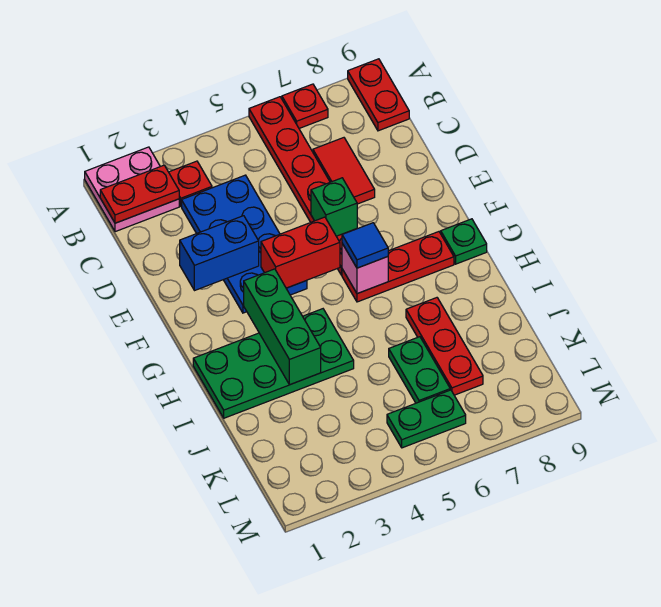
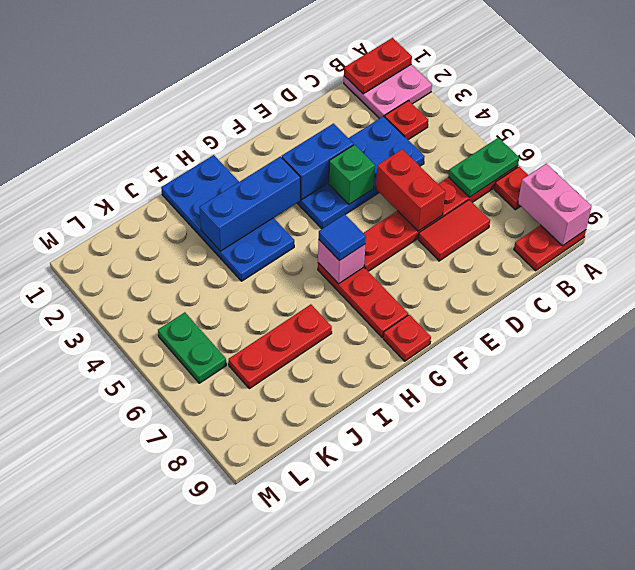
none -> pink brick A8:A9 level 2
red plate B1:B2 level 2 -> red plate A1:B1 level 2
blue brick E2:E3 level 2 -> blue brick E3:F3 level 2
green brick E6 level 2 -> green brick E4 level 2
red brick F4:F5 level 2 -> red brick D5:D6 level 2
green brick G3:I3 level 2 -> blue brick G3:I3 level 2
green plate G9 level 1 -> red plate G9 level 1
green plate H1:I4 level 1 -> blue plate H1:I4 level 1
green plate J6:K6 level 1 -> green plate A6:B6 level 2

